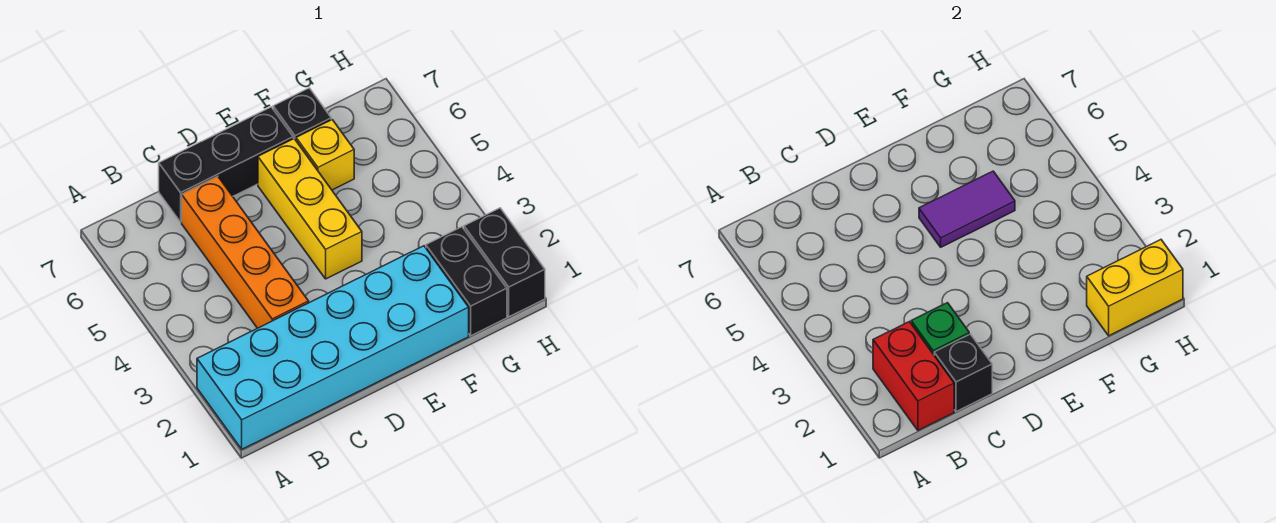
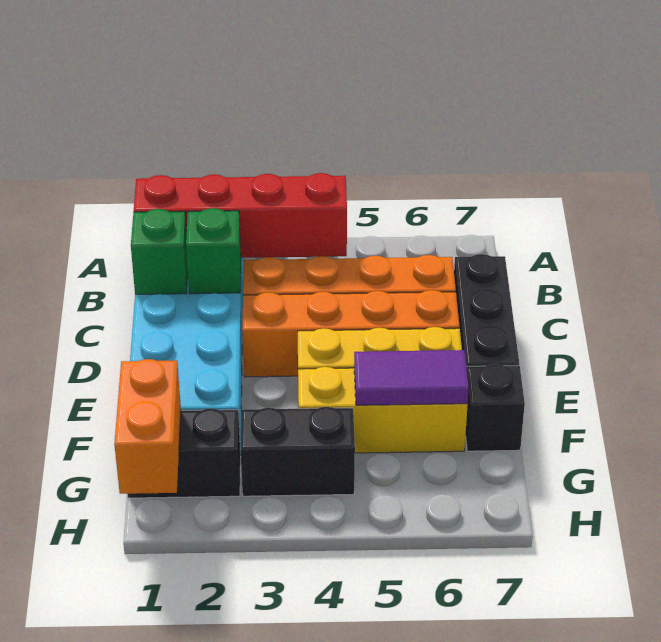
red brick B1:B2 level 2 -> red brick B1:B4 level 2
black brick C1 level 2 -> green brick C1 level 2
none -> orange brick D3:D6 level 1
purple tile E5:F5 level 2 -> purple tile F5:F6 level 2
yellow brick F6 level 1 -> yellow brick F4:F6 level 1
yellow brick G1:H1 level 2 -> orange brick G1:H1 level 2
black brick H1:H2 level 1 -> black brick G3:G4 level 1

